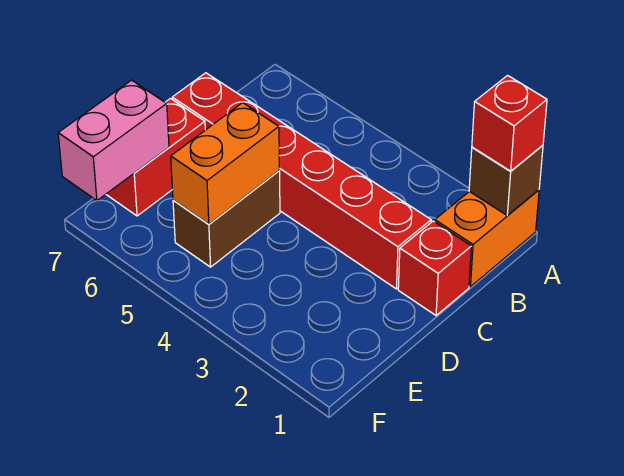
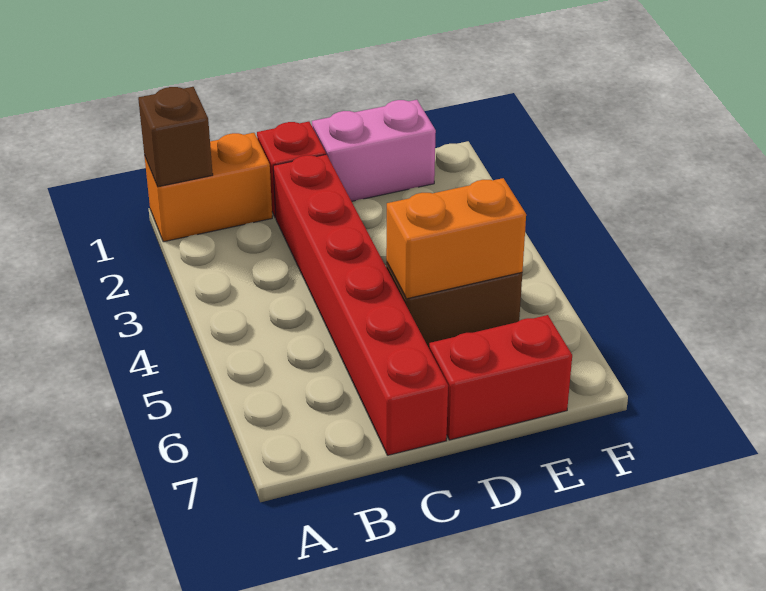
red brick A1 level 3 -> none
pink brick E7:F7 level 2 -> pink brick D1:E1 level 1

